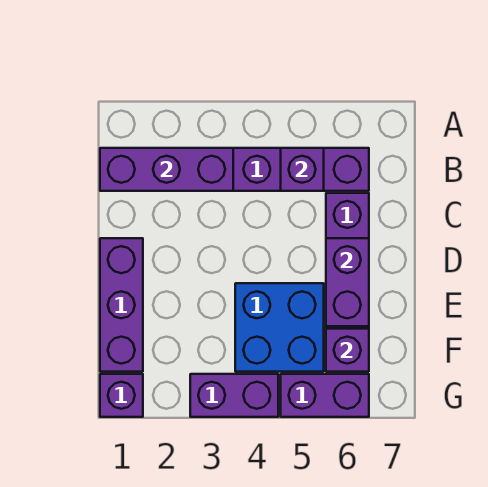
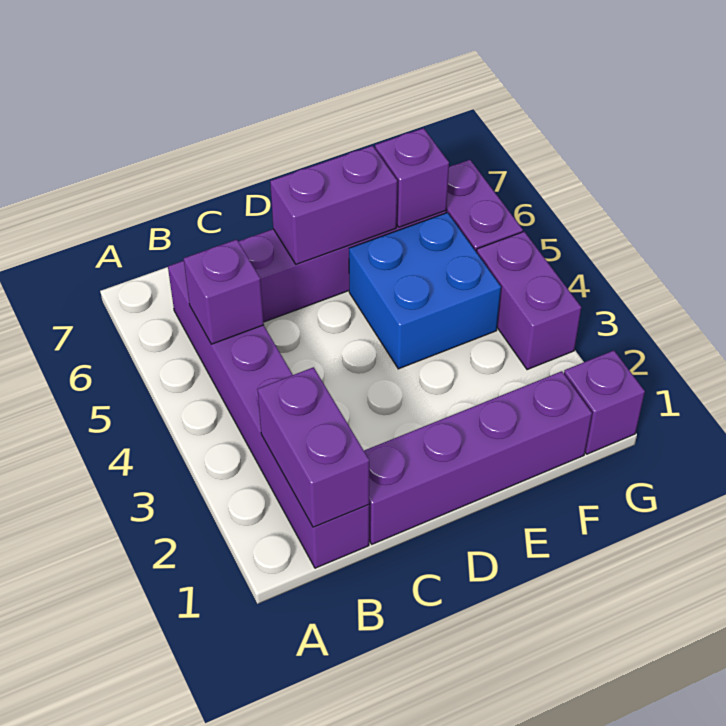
purple brick B1:B3 level 2 -> purple brick B1:B2 level 2
purple brick D1:F1 level 1 -> purple brick C1:F1 level 1

